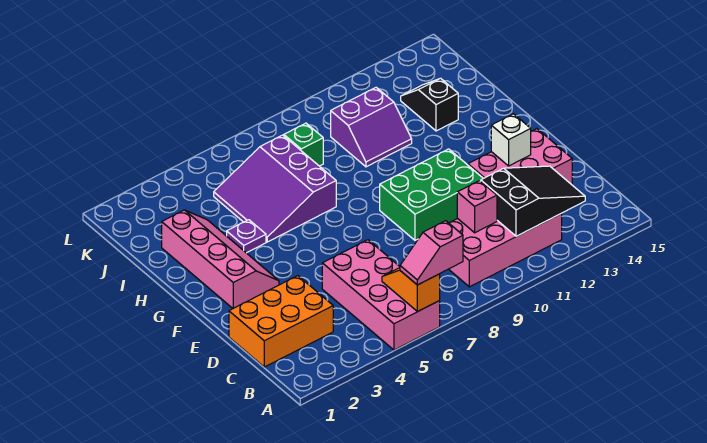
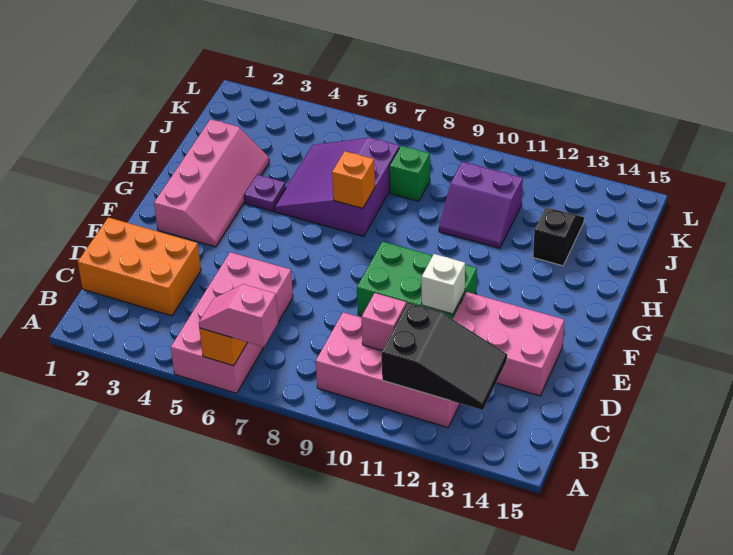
white brick E13 level 2 -> white brick E11 level 2
none -> orange brick H7 level 2

